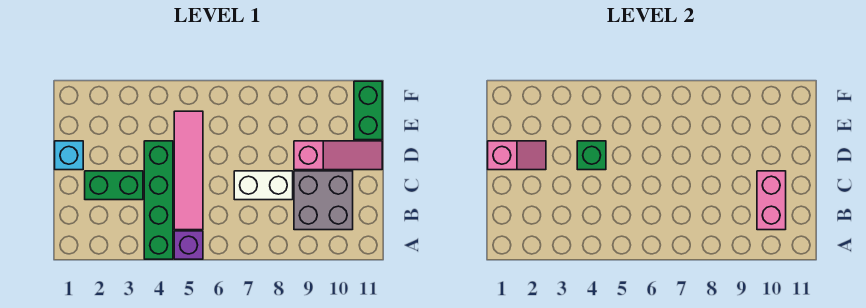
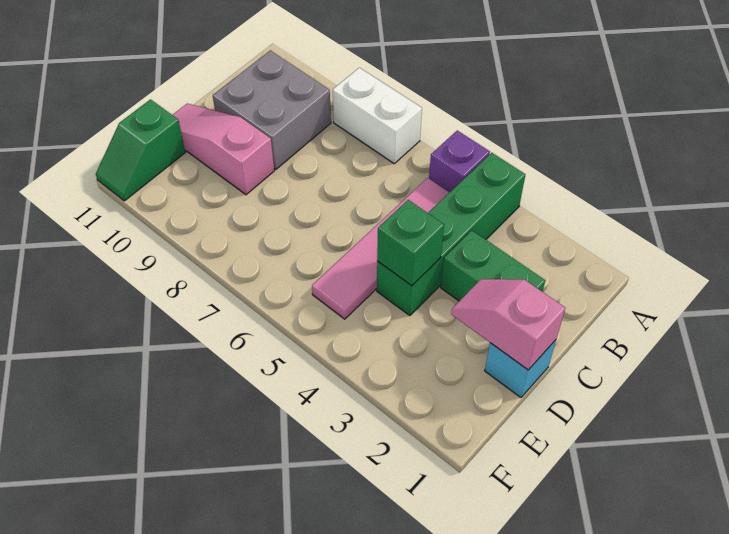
pink brick B10:C10 level 2 -> none
white brick C7:C8 level 1 -> white brick A7:A8 level 1
green brick E11:F11 level 1 -> green slope E11:F11 level 1 top E

